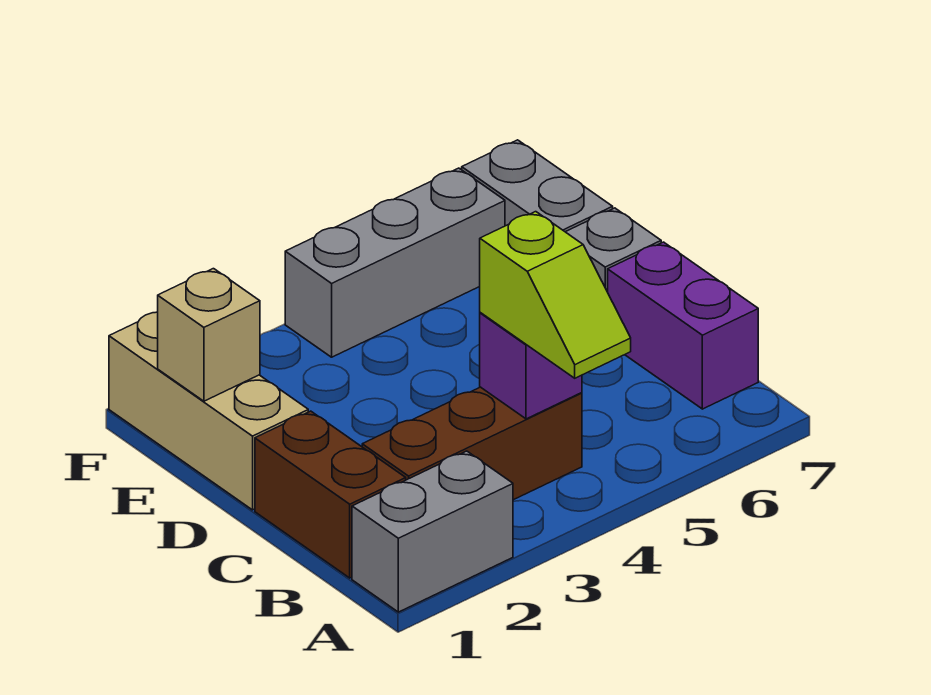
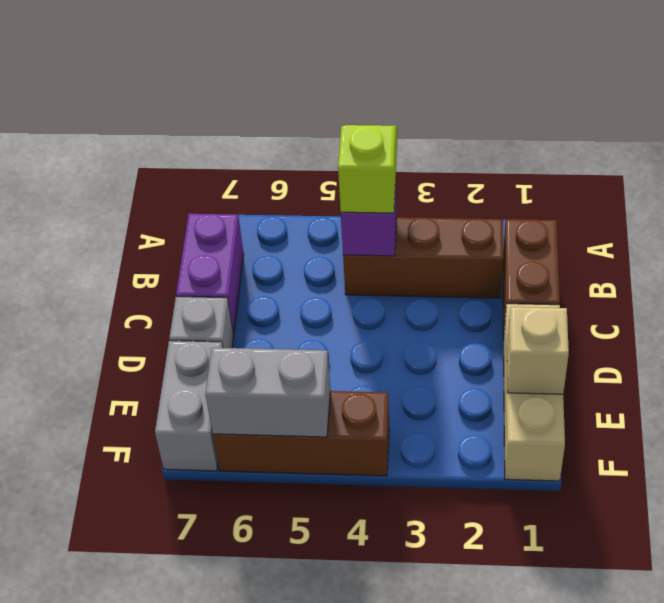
grey brick A1:A2 level 1 -> grey brick F5:F6 level 2
grey brick F4:F6 level 1 -> brown brick F4:F6 level 1

